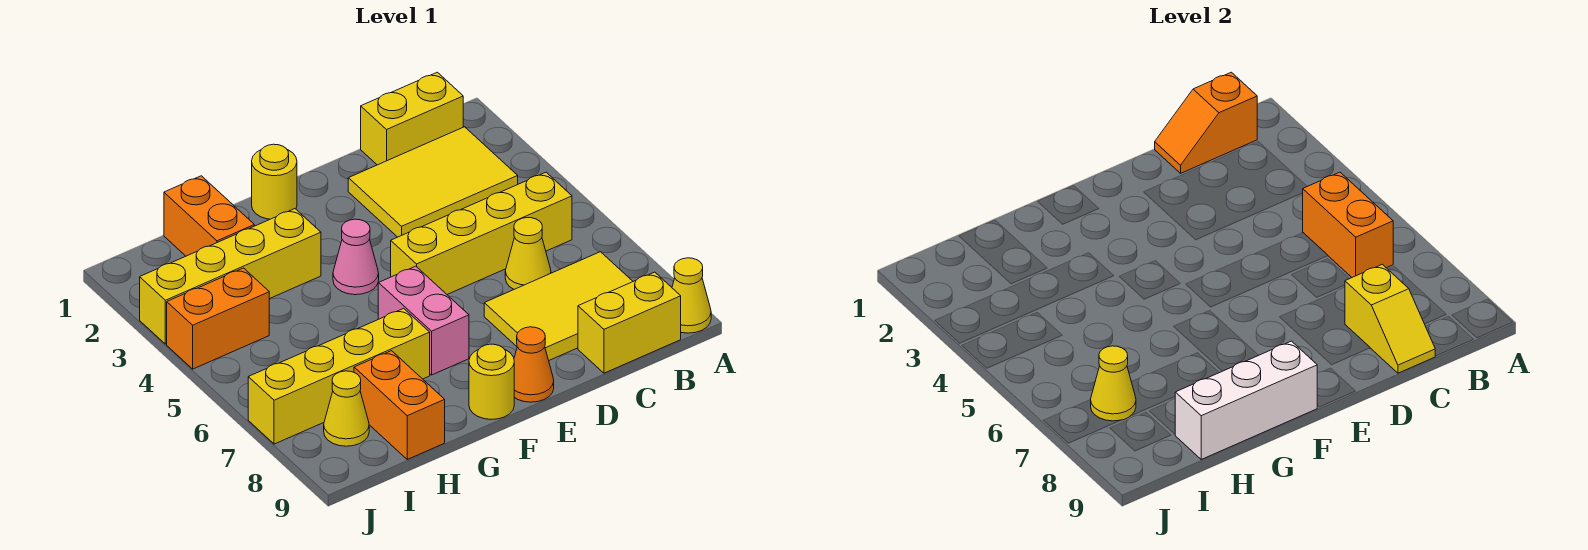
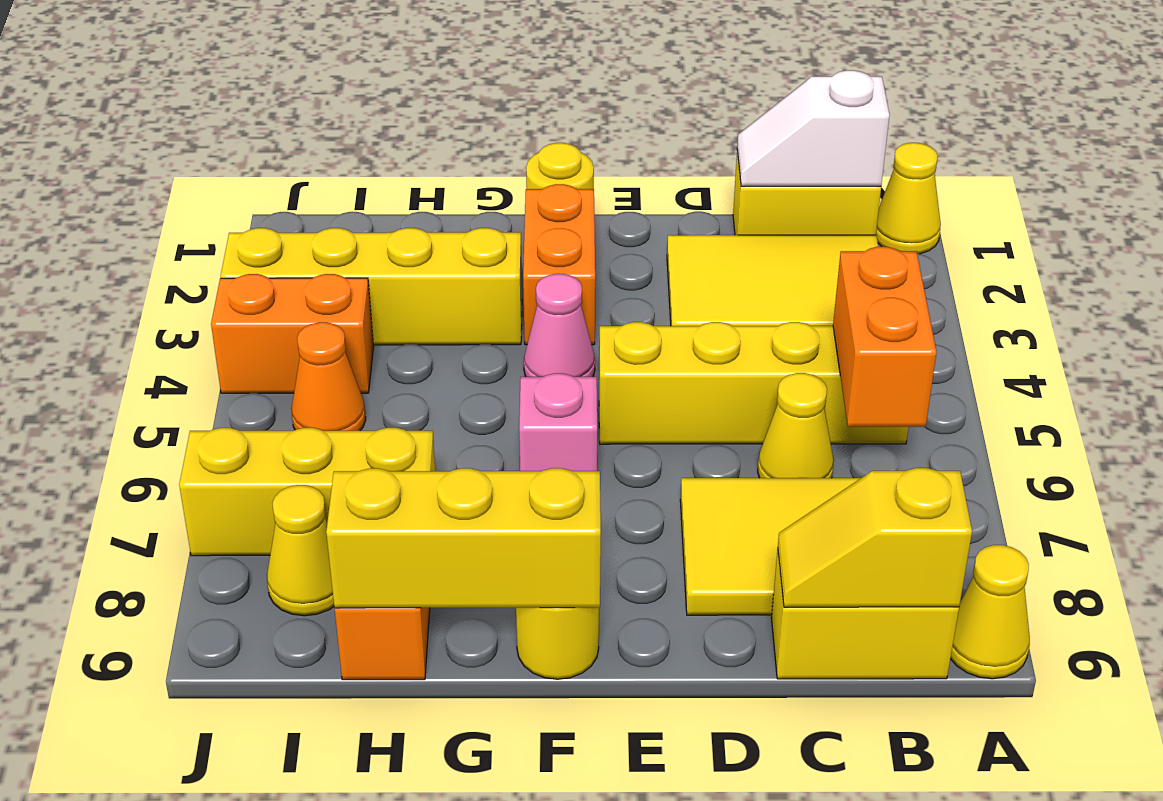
orange slope B1:C1 level 2 top B -> white slope B1:C1 level 2 top B
yellow slope C8:C9 level 2 top 8 -> yellow slope B9:C9 level 2 top B
orange cone E9 level 1 -> orange cone I5 level 1
pink brick F6:F7 level 1 -> pink brick F6 level 1
white brick F9:H9 level 2 -> yellow brick F9:H9 level 2
yellow brick G7:J7 level 1 -> yellow brick H7:J7 level 1
orange brick H1:H2 level 1 -> orange brick F2:F3 level 1
yellow cone I7 level 2 -> yellow cone A1 level 1

